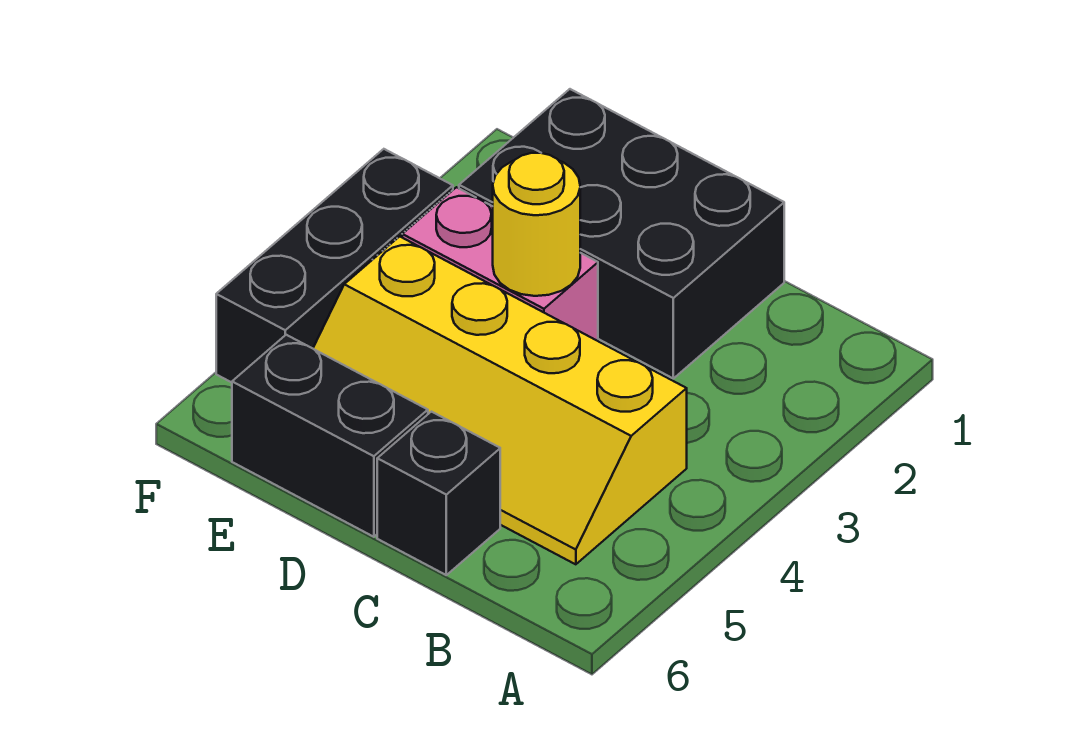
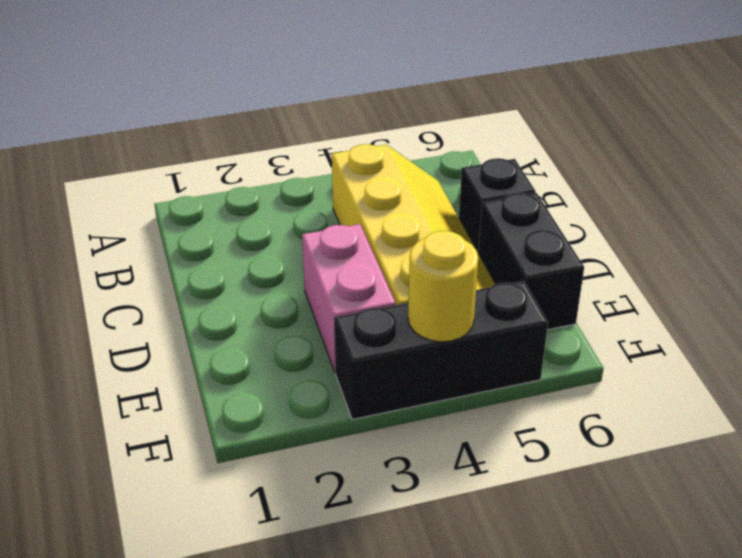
black brick C1:E2 level 1 -> none
yellow round brick D3 level 2 -> yellow round brick F4 level 2

